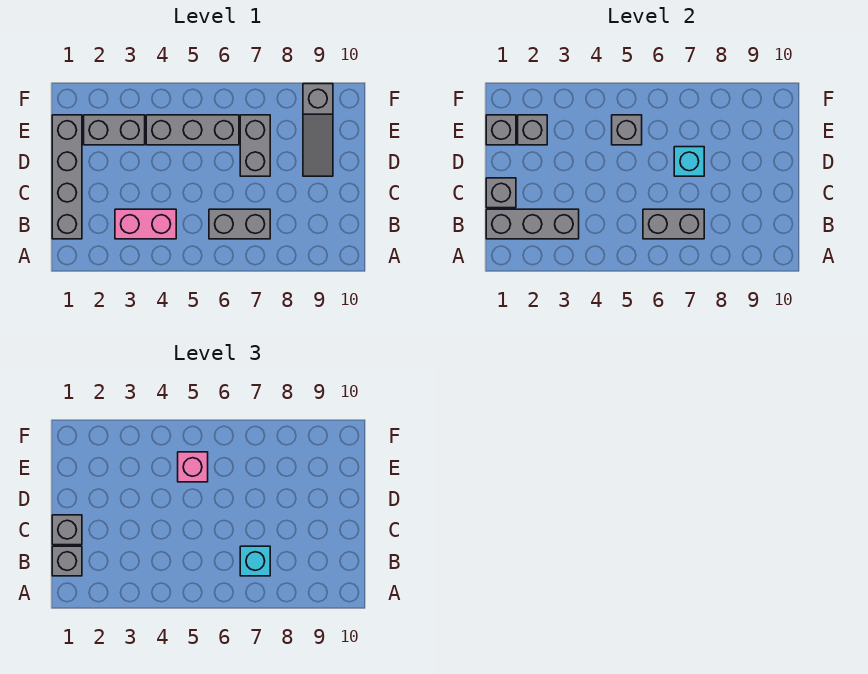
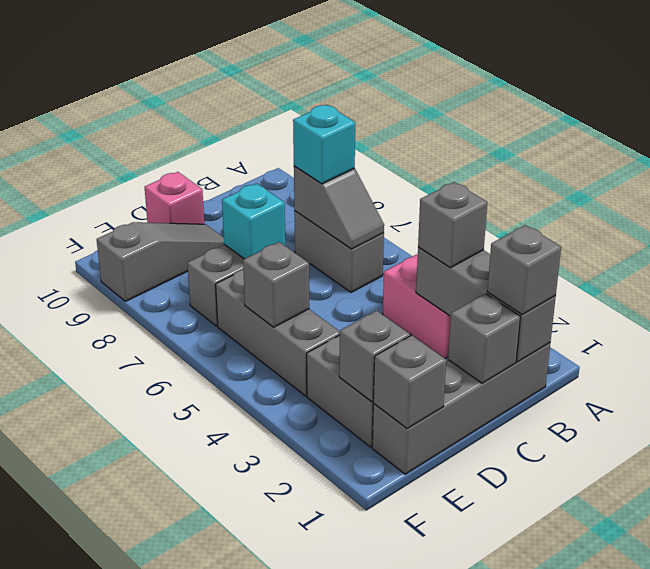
grey brick B6:B7 level 2 -> grey slope B6:B7 level 2 top 7
grey brick C1 level 3 -> grey brick B3 level 3
pink brick E5 level 3 -> pink brick D10 level 1

